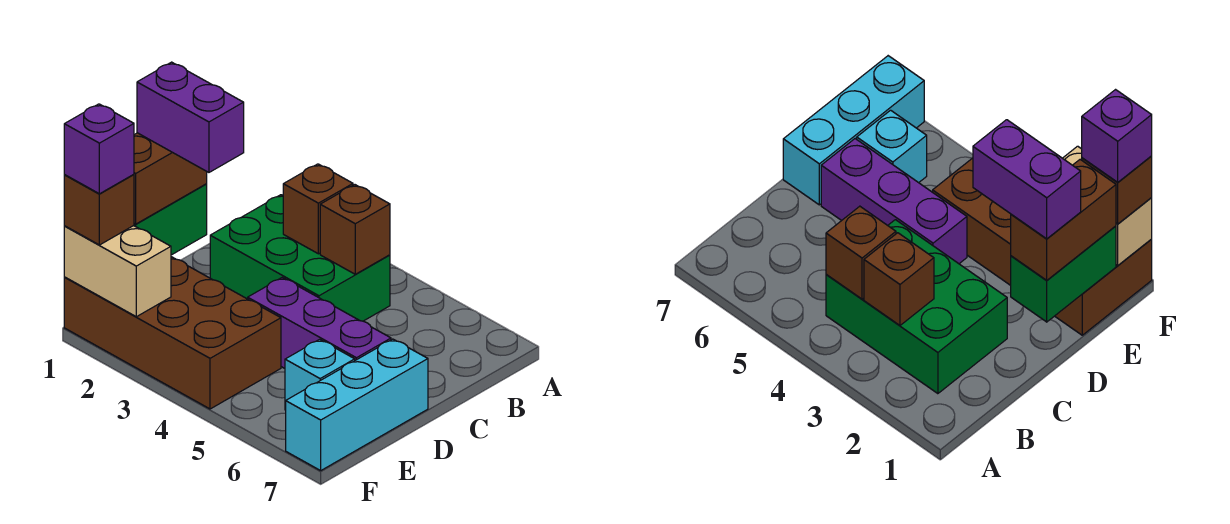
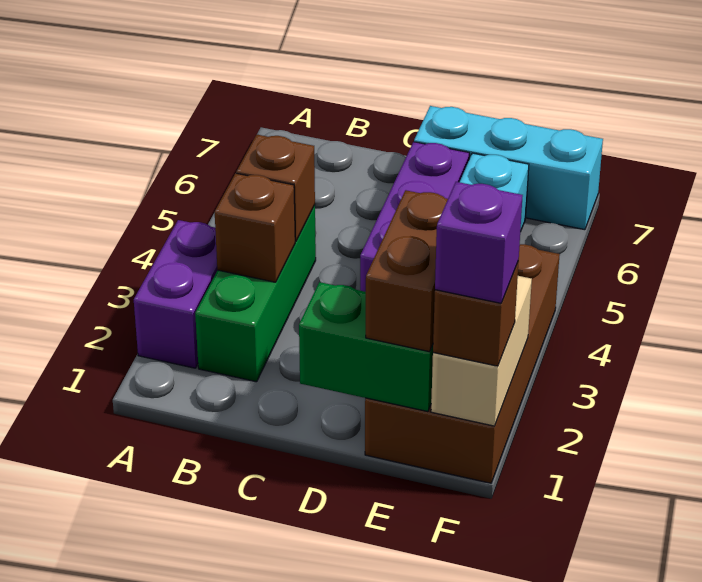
green brick B2:C4 level 1 -> green brick B2:B4 level 1
brown brick D1:E1 level 3 -> brown brick E1:E2 level 3
purple brick D1:D2 level 4 -> purple brick A2:A3 level 1

